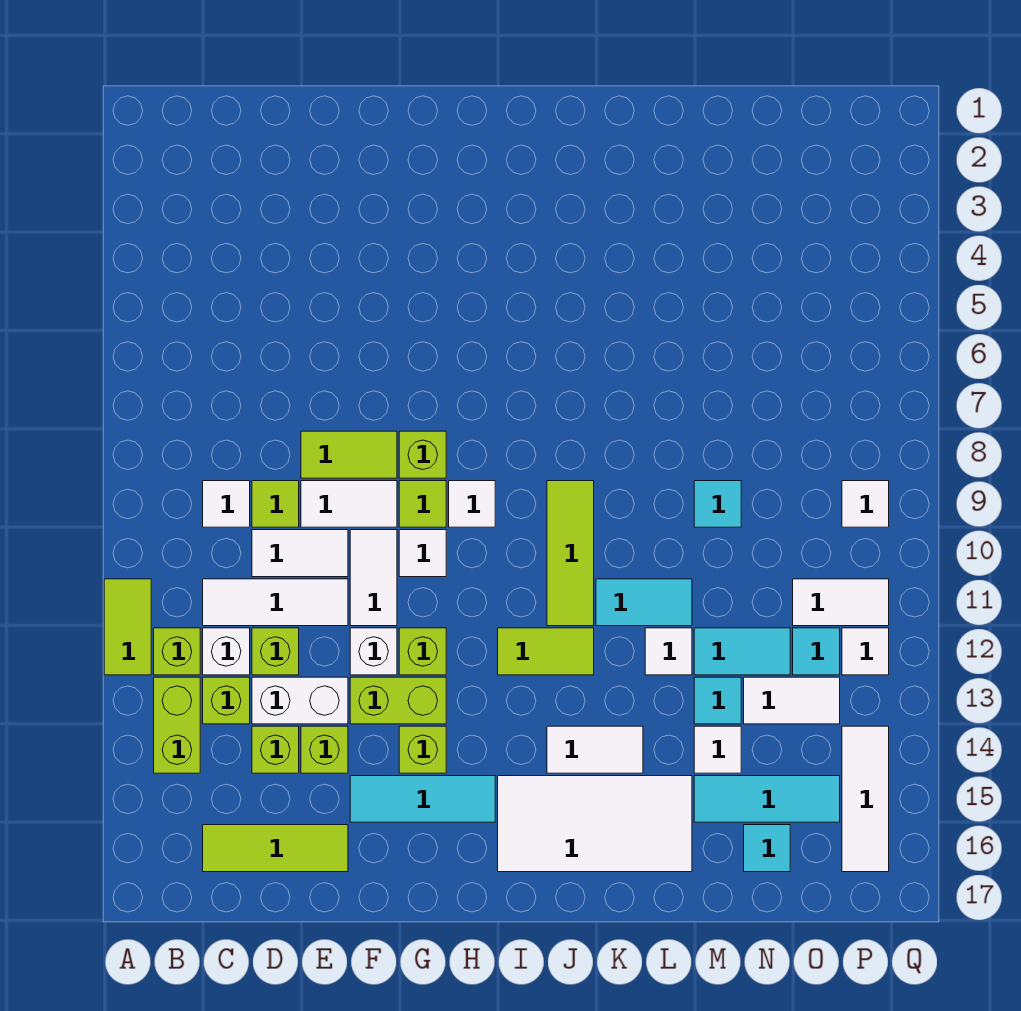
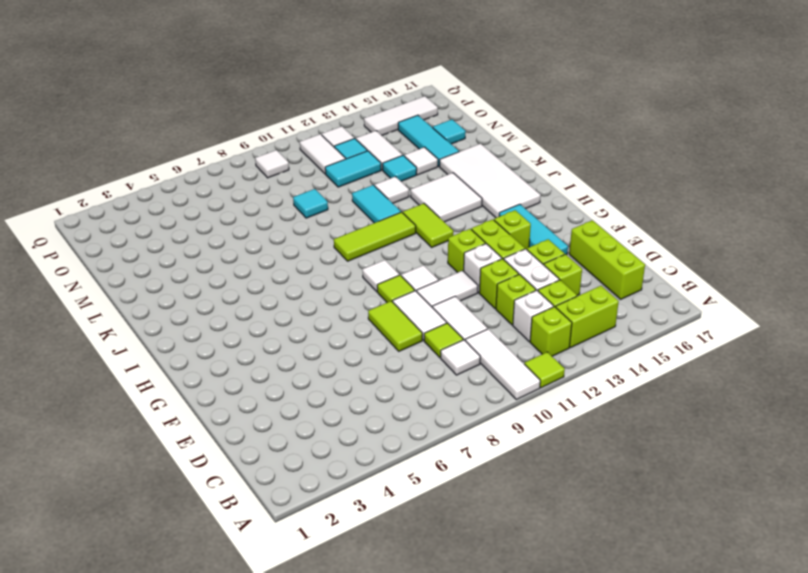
lime tile A11:A12 level 1 -> lime tile A11 level 1
white tile C11:E11 level 1 -> white tile A10:C10 level 1
lime tile C16:E16 level 1 -> lime brick C16:E16 level 1
lime brick G8 level 1 -> lime brick E12 level 1
white tile J14:K14 level 1 -> white tile J13:K14 level 1
cyan tile M12:N12 level 1 -> cyan tile N11:N12 level 1

